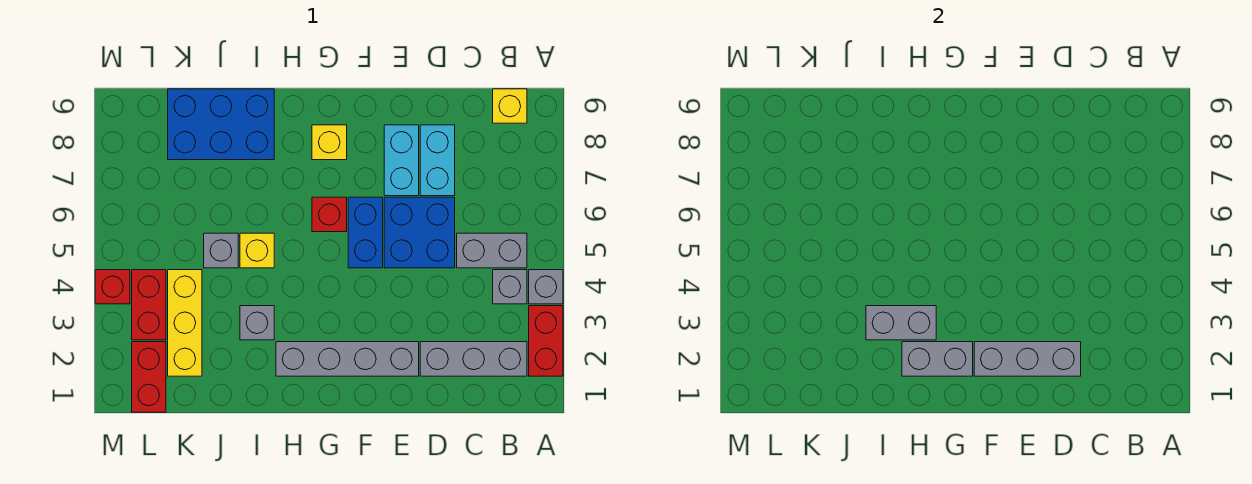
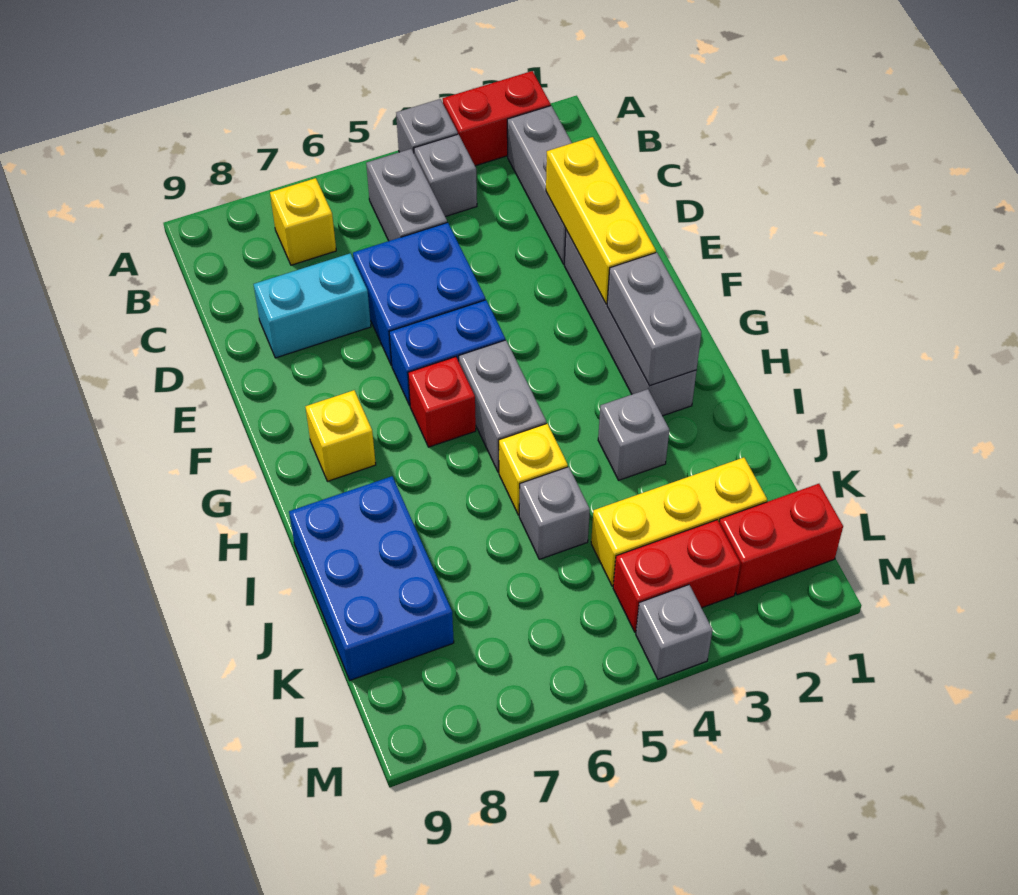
yellow brick B9 level 1 -> yellow brick B7 level 1
grey brick D2:F2 level 2 -> yellow brick D2:F2 level 2
cyan brick E7:E8 level 1 -> none
grey brick H3:I3 level 2 -> grey brick G5:H5 level 1
red brick M4 level 1 -> grey brick M4 level 1

